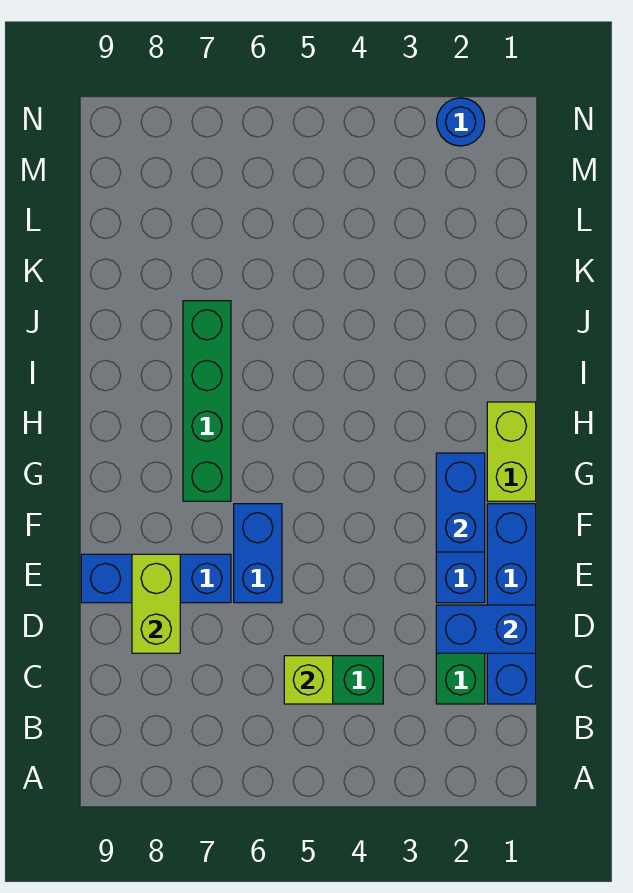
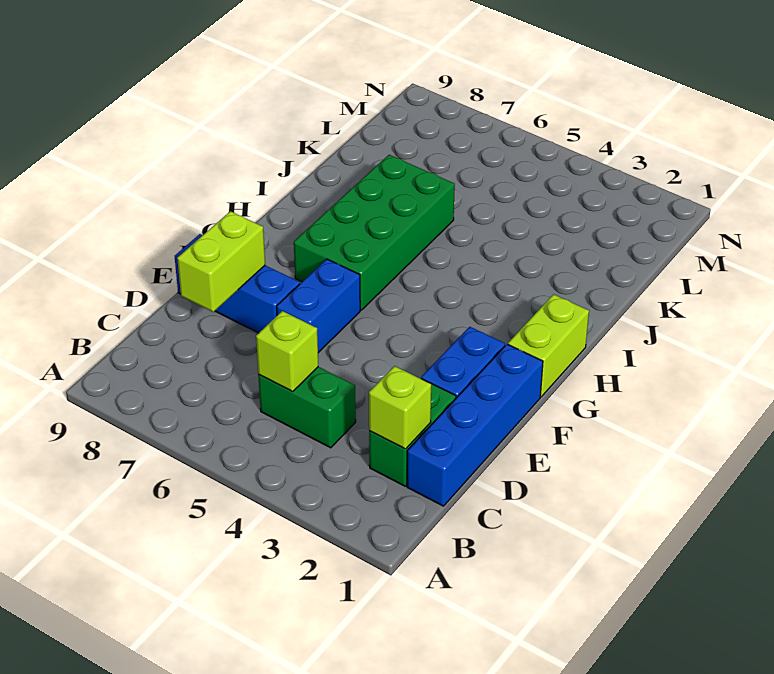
none -> lime brick C2 level 2
blue brick D1:D2 level 2 -> none
blue brick F2:G2 level 2 -> none
green brick G7:J7 level 1 -> green brick G6:J7 level 1
blue round brick N2 level 1 -> none

